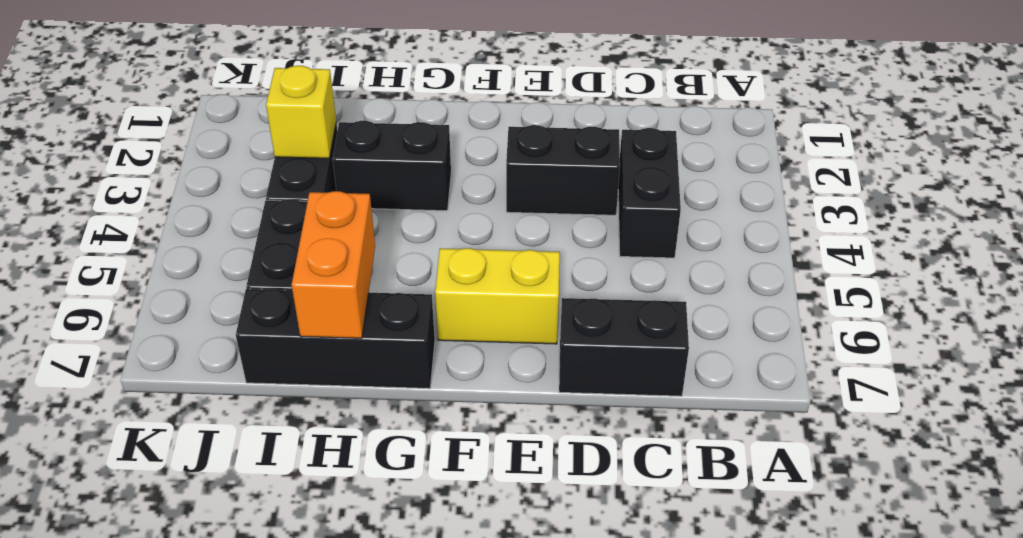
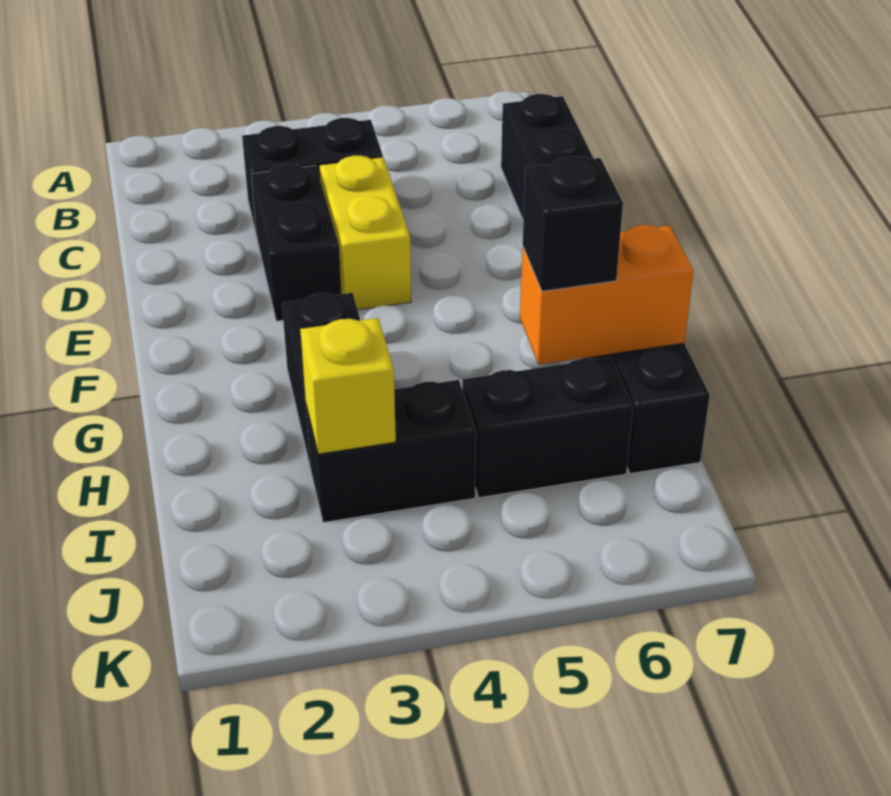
yellow brick E6:F6 level 1 -> yellow brick D4:E4 level 1
none -> black brick H6 level 3

